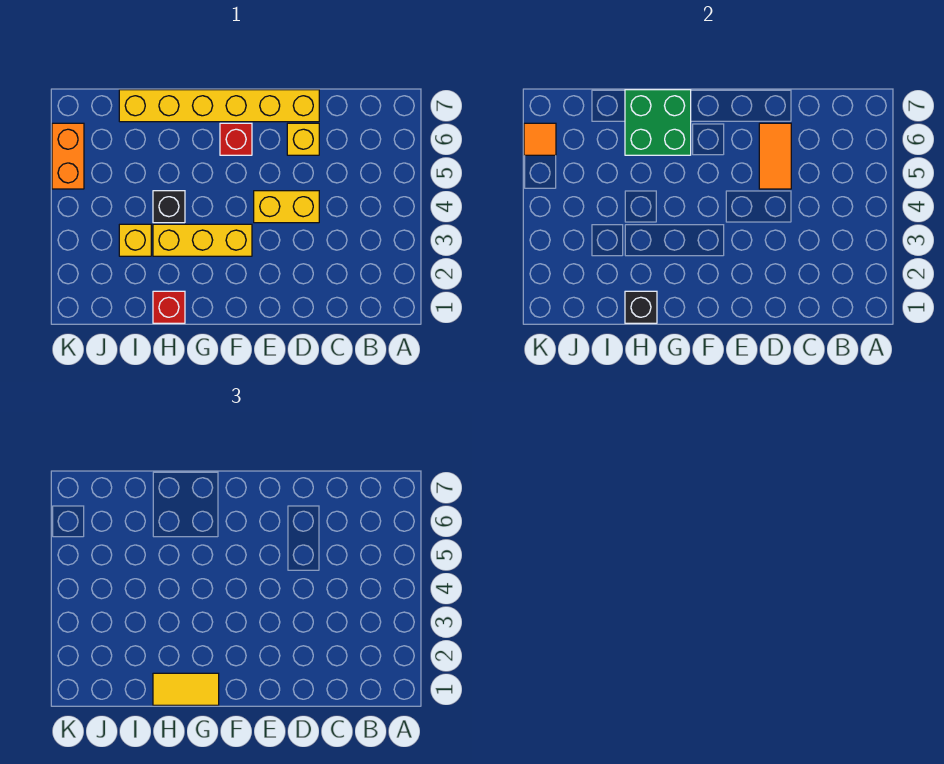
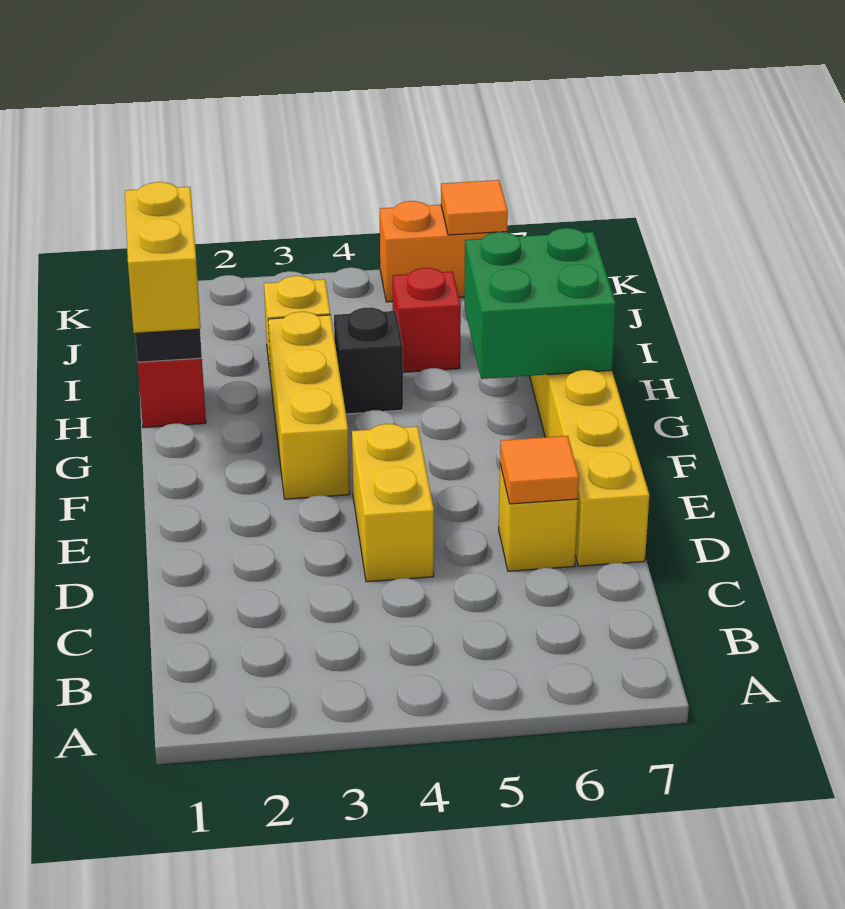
orange tile D5:D6 level 2 -> orange tile D6 level 2
red brick F6 level 1 -> red brick I5 level 1
yellow tile G1:H1 level 3 -> yellow brick G1:H1 level 3

